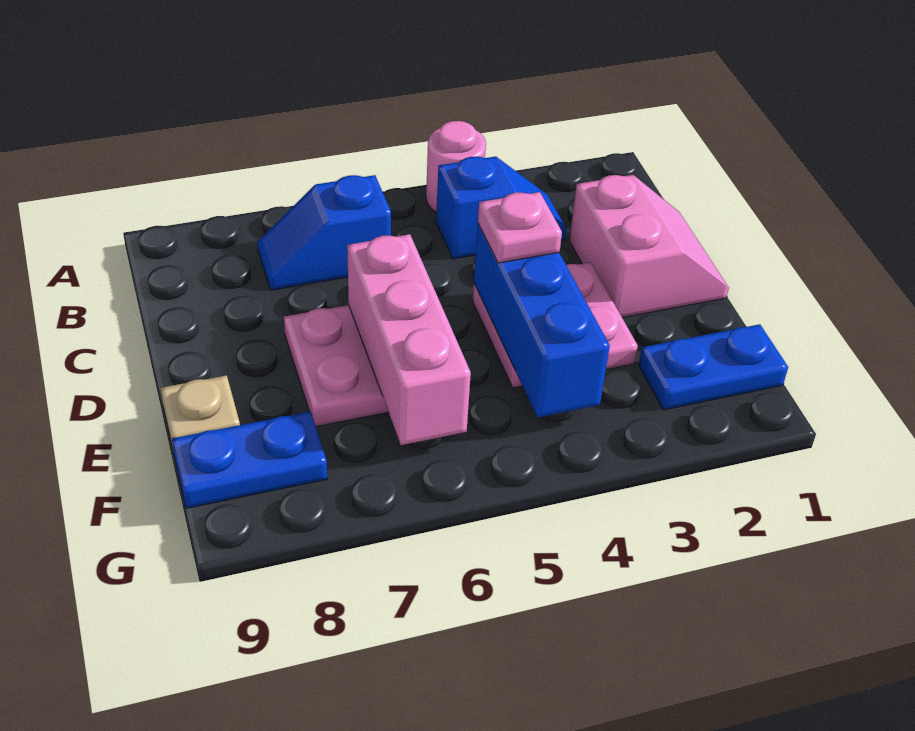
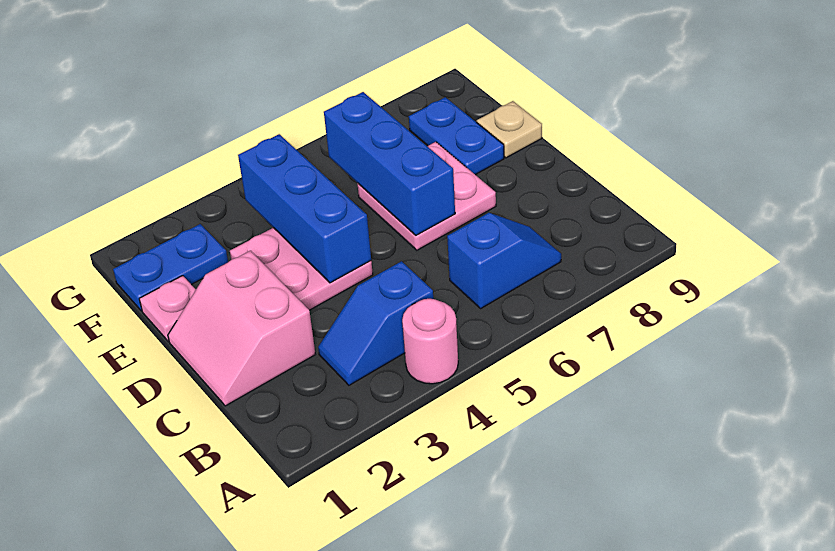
pink plate D4 level 3 -> pink plate E1 level 1
pink brick D6:F6 level 2 -> blue brick D6:F6 level 2
blue plate F8:F9 level 1 -> blue plate E8:F8 level 1

